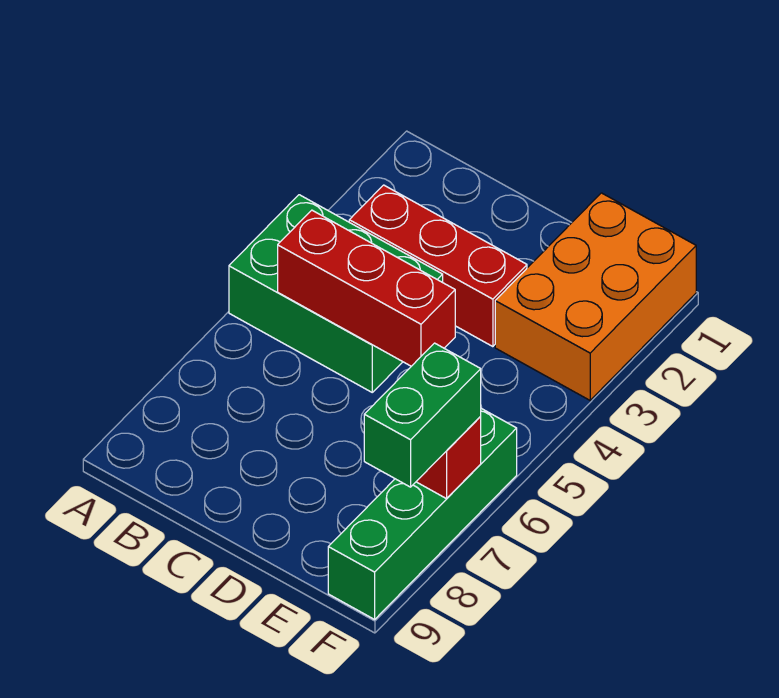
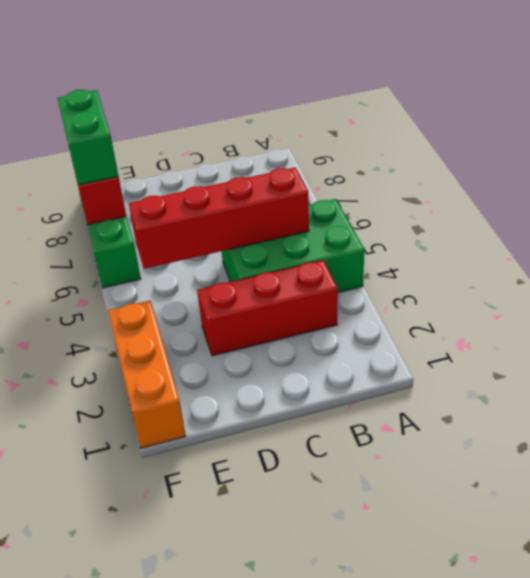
red brick B5:D5 level 2 -> red brick B5:E5 level 2
orange brick E1:F3 level 1 -> orange brick F1:F3 level 1

